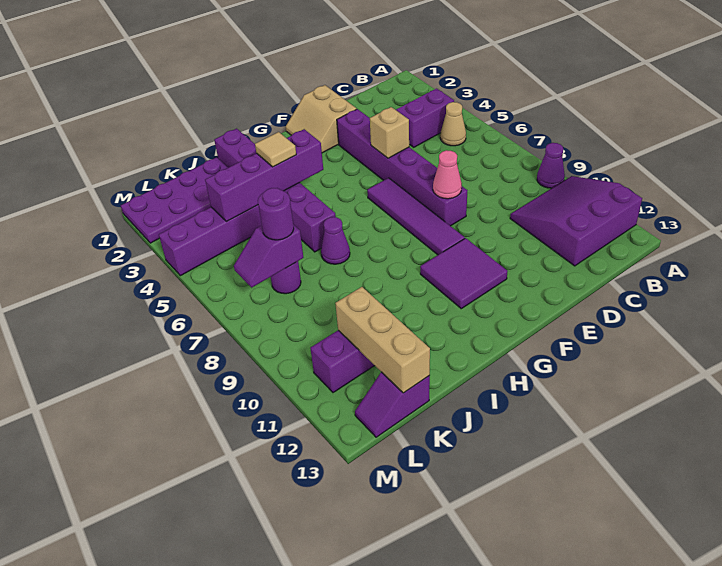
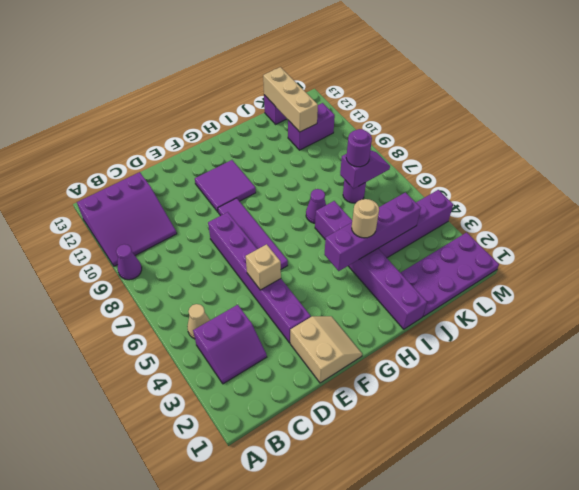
pink cone E8 level 2 -> none
tan tile I4 level 3 -> tan round brick I4 level 3

